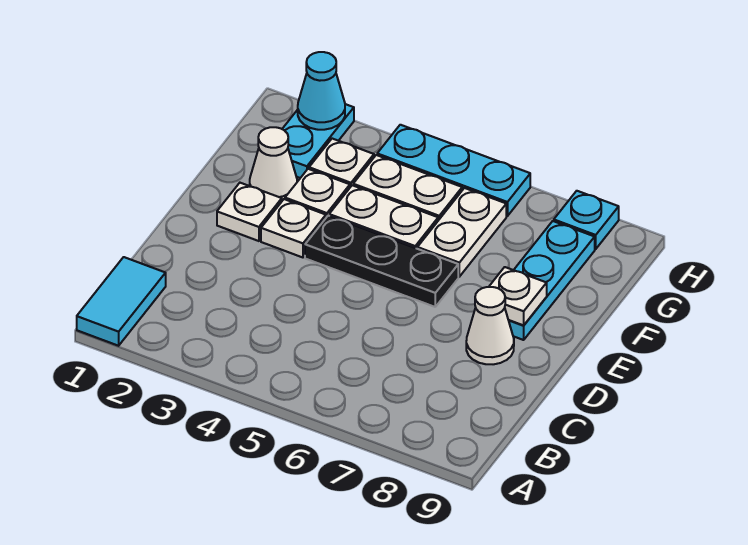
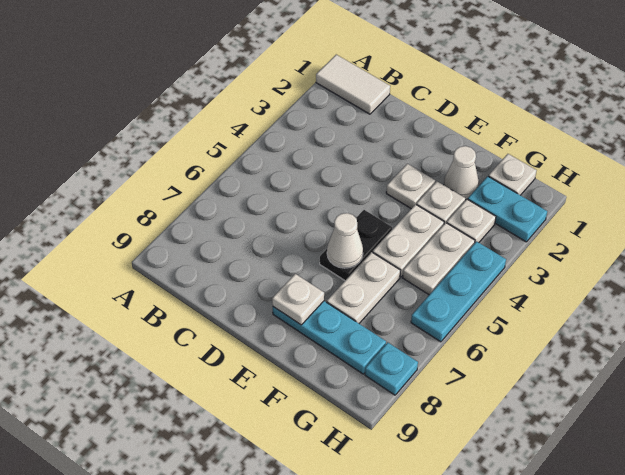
cyan tile A1:B1 level 1 -> white tile A1:B1 level 1
white cone D8 level 1 -> white cone E6 level 2
white plate E2 level 1 -> white plate G1 level 1
black plate E4:E6 level 1 -> black plate E5:E6 level 1
white plate F6:G6 level 1 -> white plate F6:F7 level 1
cyan cone H2 level 2 -> none

